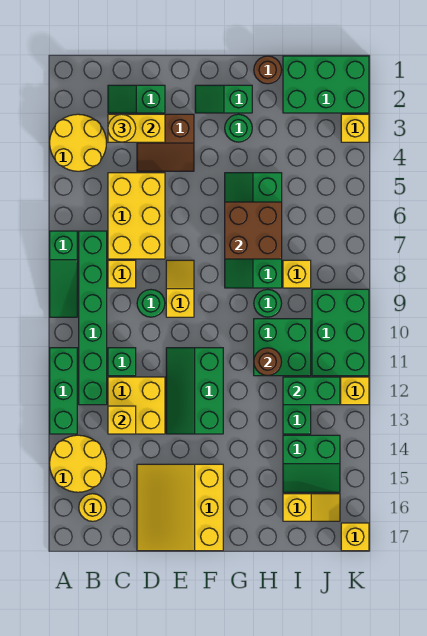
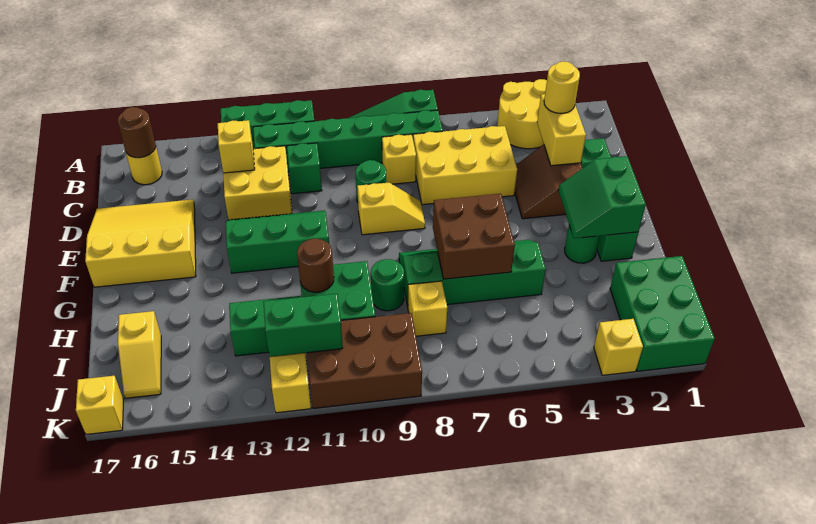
yellow round brick A14:B15 level 1 -> none
brown round brick H1 level 1 -> brown round brick B16 level 2
green brick I12:J12 level 2 -> green brick J11:J12 level 2
green slope I14:J15 level 1 top 14 -> green slope F2:G3 level 2 top 2
green brick J9:K11 level 1 -> brown brick J9:K11 level 1

